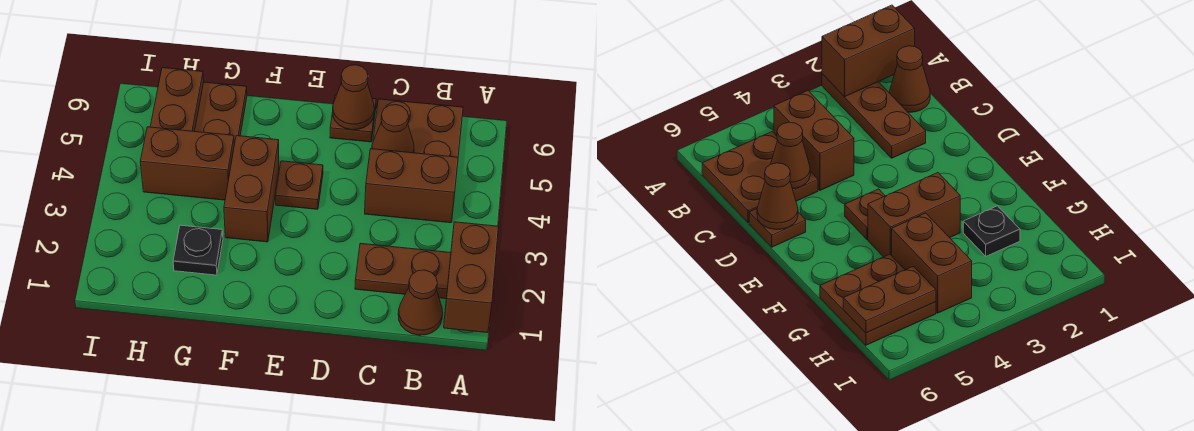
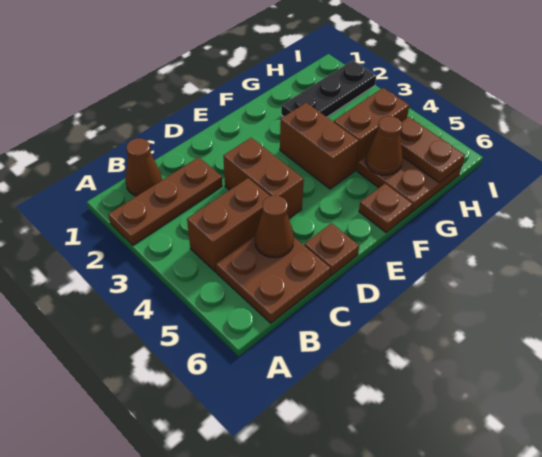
brown brick A1:A2 level 2 -> brown brick D3:D4 level 1
brown cone D6 level 2 -> brown cone G5 level 2
brown plate E4 level 1 -> brown plate F6 level 1
black plate G2 level 1 -> black plate G2:I2 level 1

